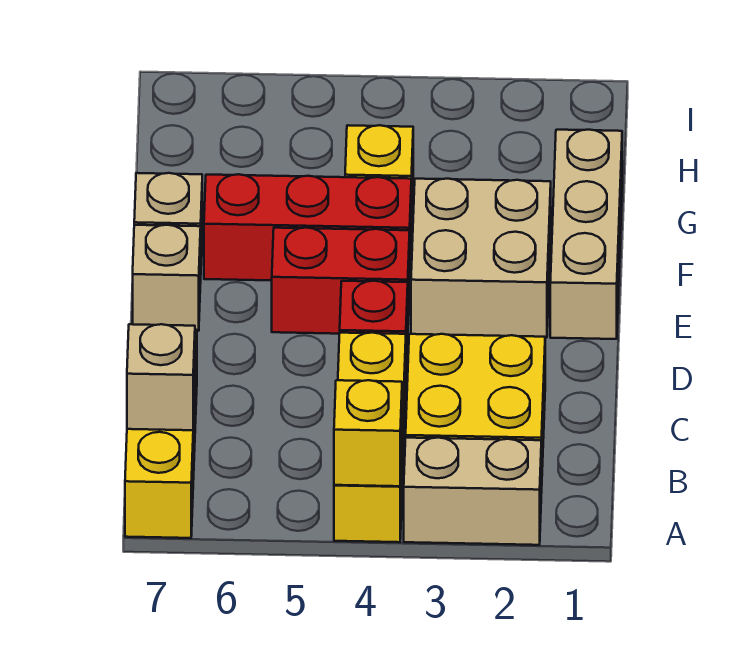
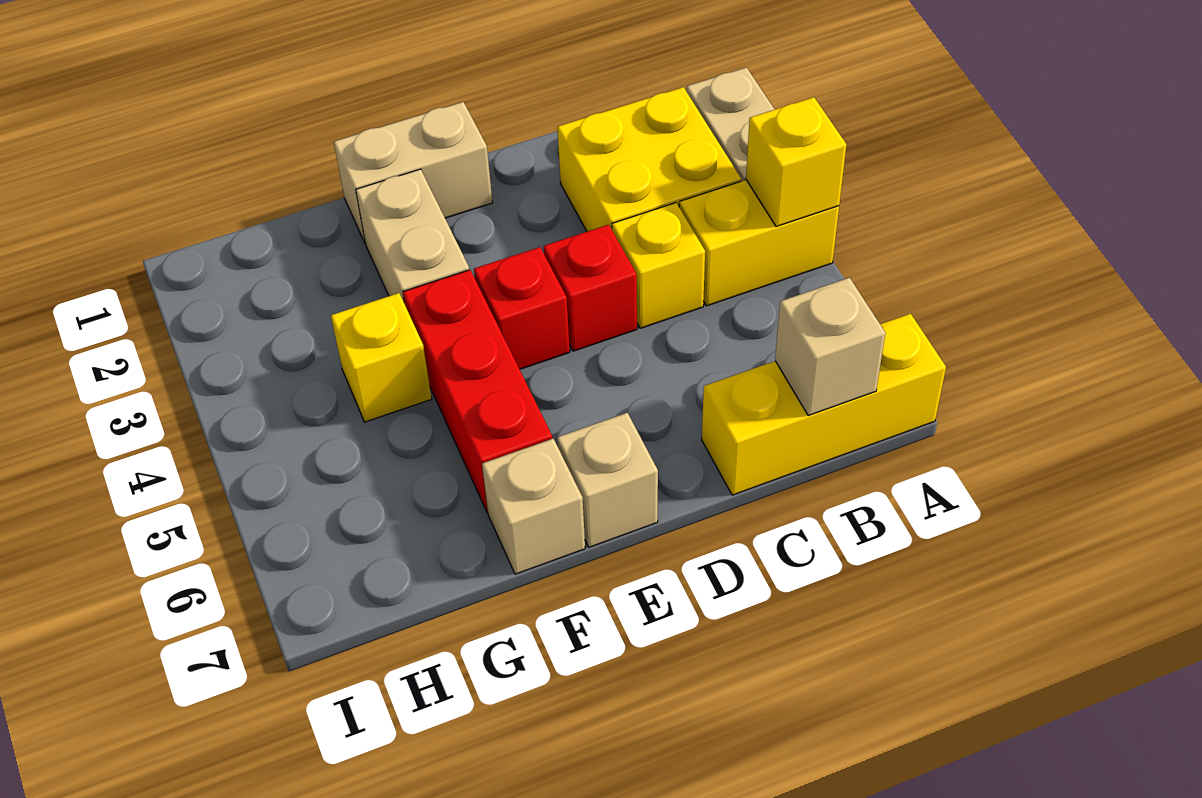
tan brick E1:G1 level 1 -> tan brick E1:F1 level 1
tan brick E2:F3 level 1 -> tan brick F2:F3 level 1
red brick E4:E5 level 1 -> red brick E4 level 1

